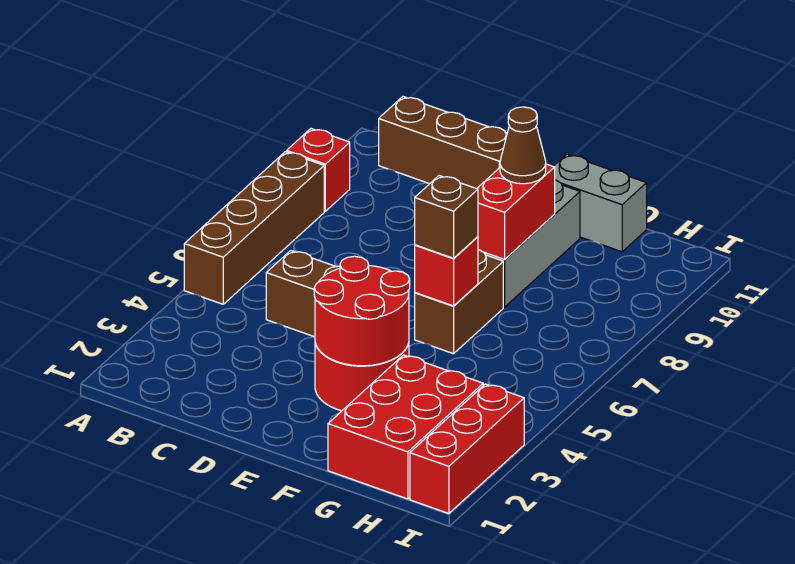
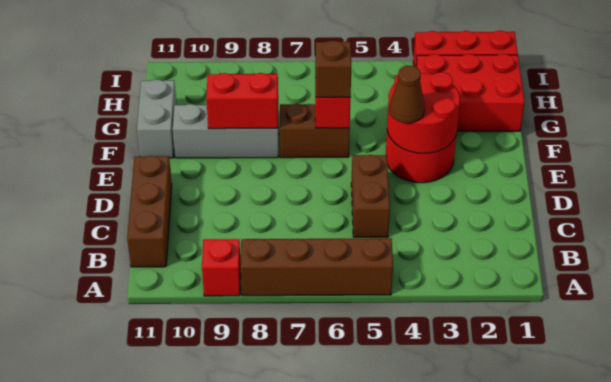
brown cone F9 level 3 -> brown cone E4 level 3

